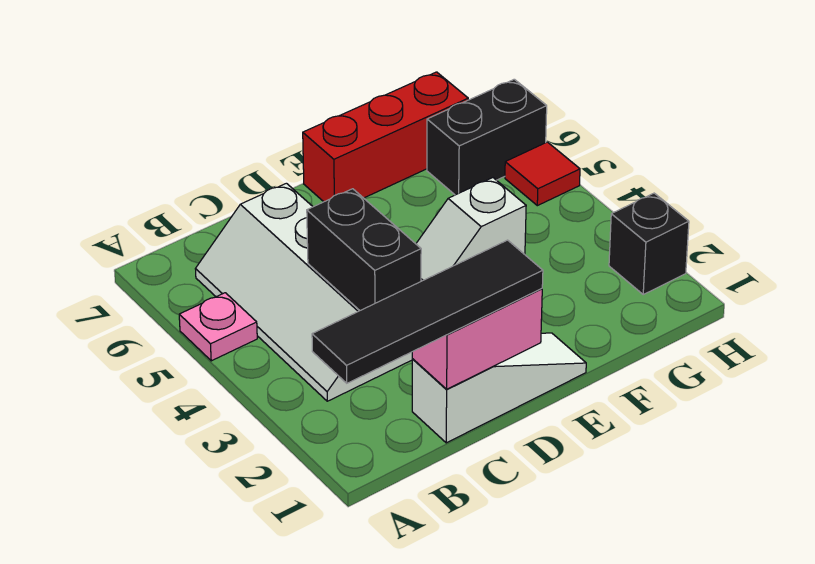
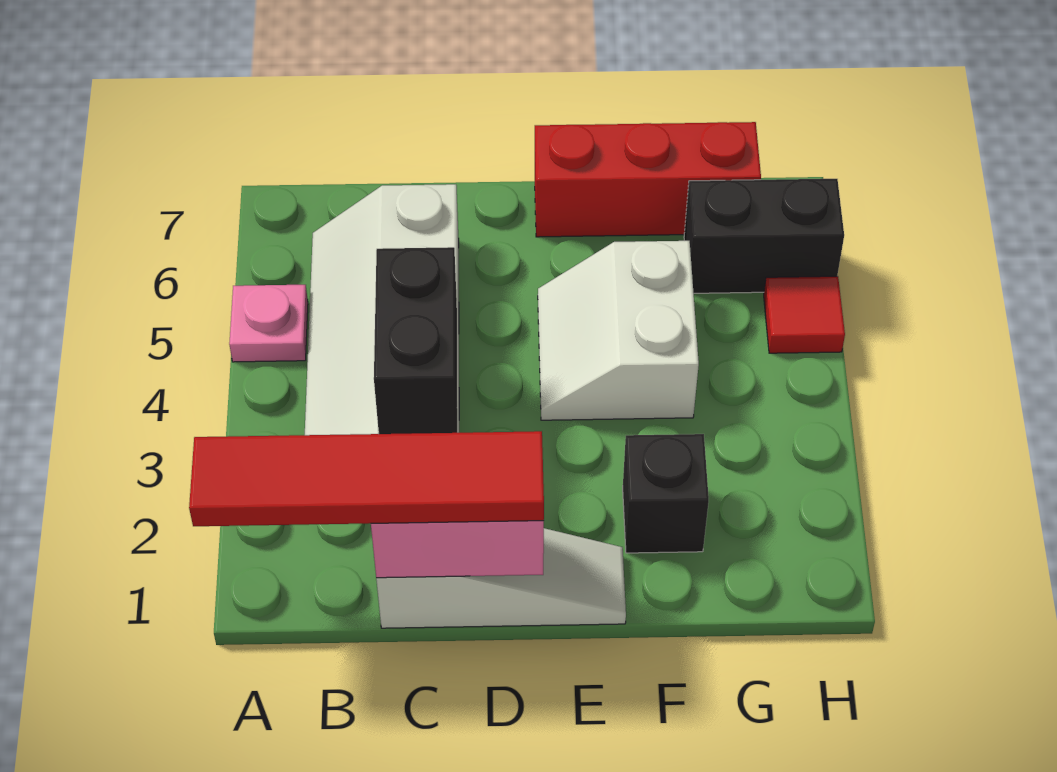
black tile A1:D1 level 3 -> red tile A1:D1 level 3
white slope E4:F4 level 1 top F -> white slope E4:F5 level 1 top F
black brick H2 level 1 -> black brick F2 level 1

